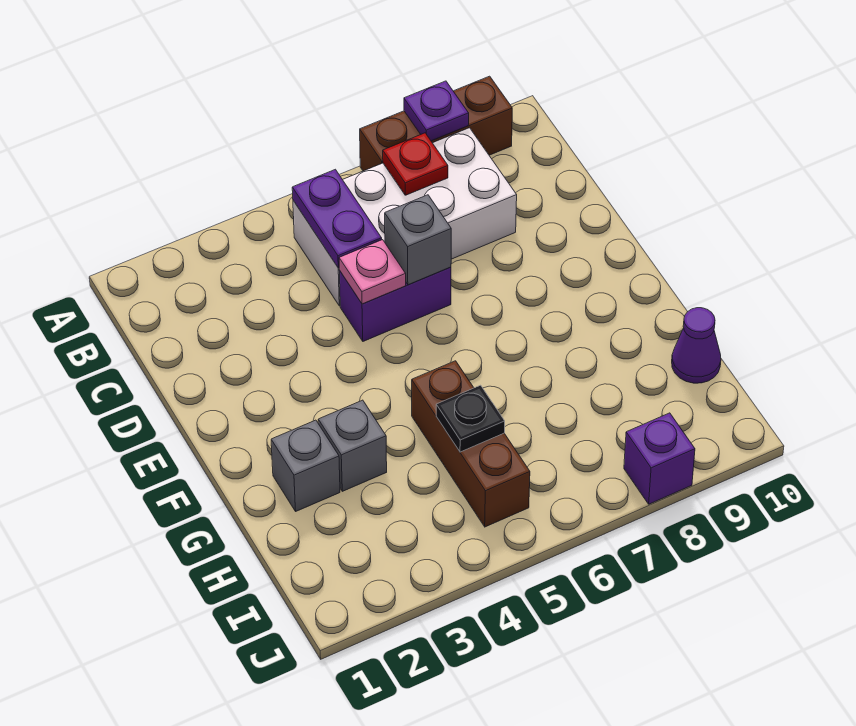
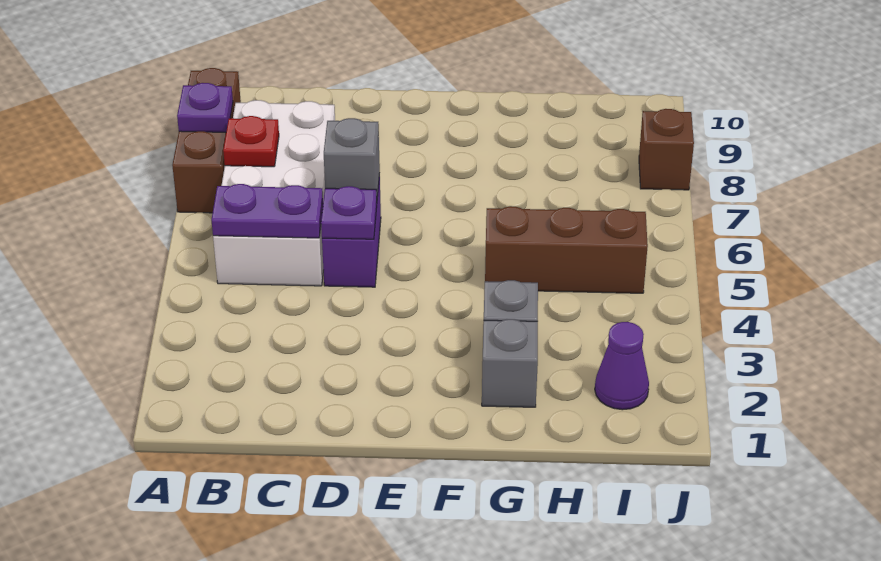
pink plate D5 level 2 -> purple plate D5 level 2
black plate H5 level 2 -> none
purple cone H10 level 1 -> purple cone I2 level 1
purple brick J8 level 1 -> brown brick J8 level 1

